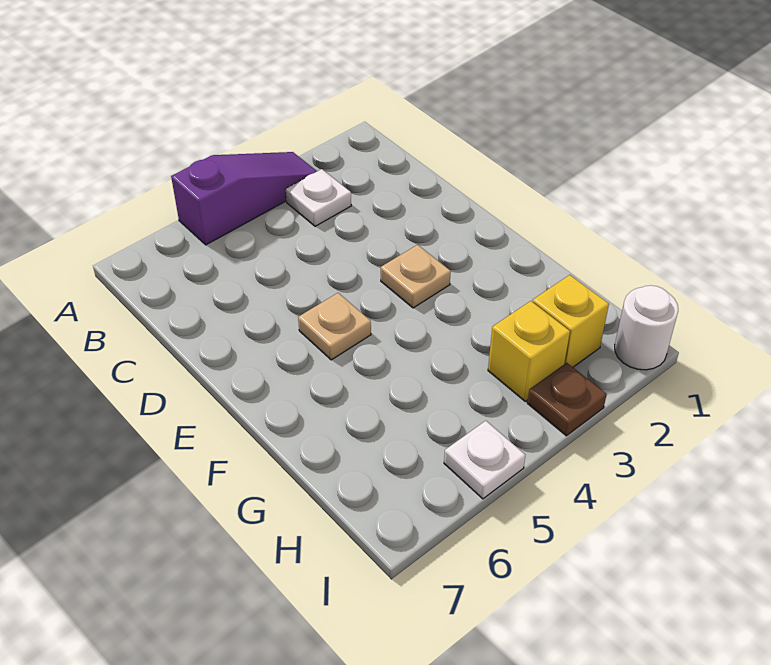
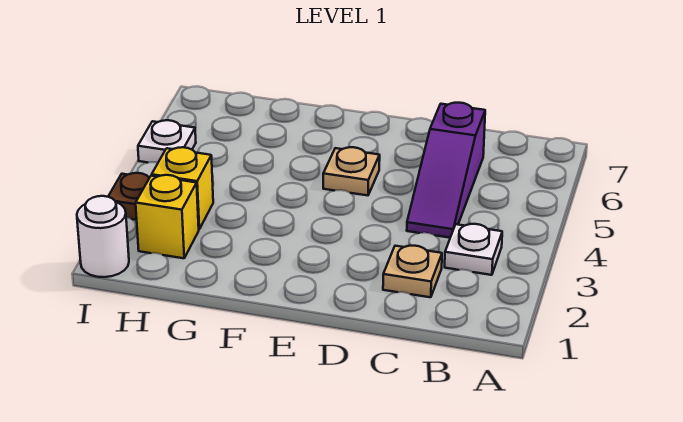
purple slope A3:A5 level 1 top 5 -> purple slope C4:C6 level 1 top 6
tan plate E3 level 1 -> tan plate C2 level 1

